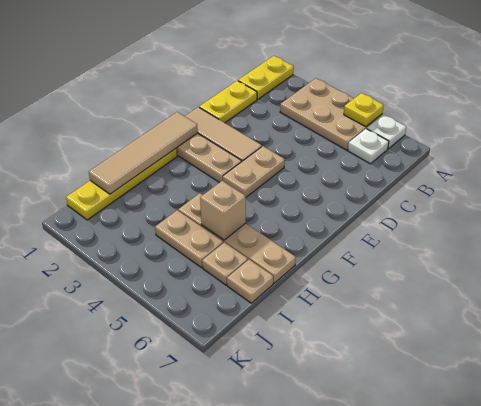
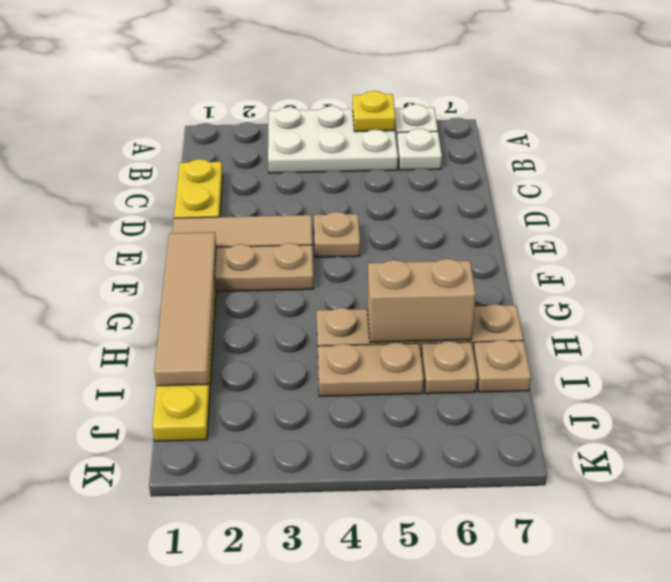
yellow plate A1:B1 level 1 -> none
tan plate A3:B5 level 1 -> white plate A3:B5 level 1
tan plate E4:F4 level 1 -> tan plate E4 level 1
tan brick H5 level 2 -> tan brick H5:H6 level 2

